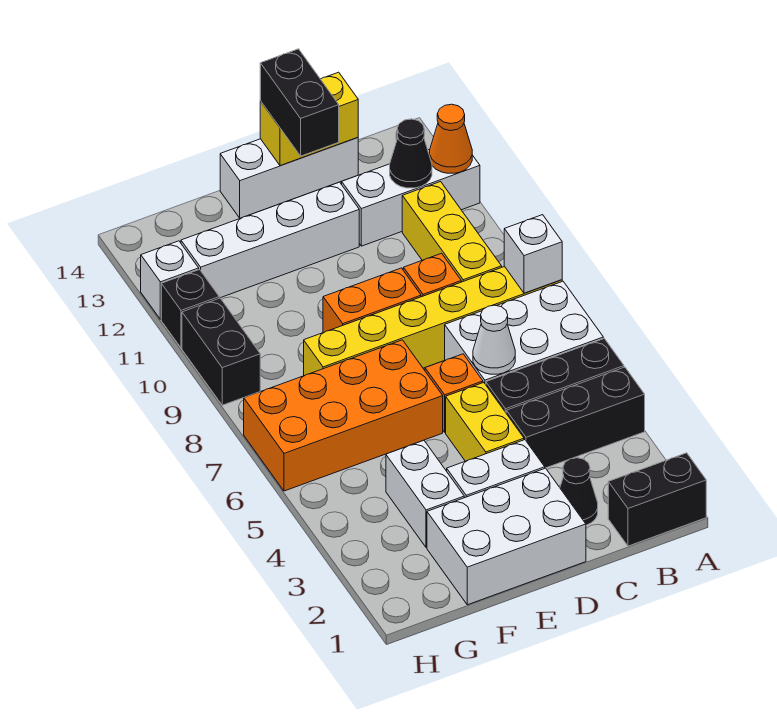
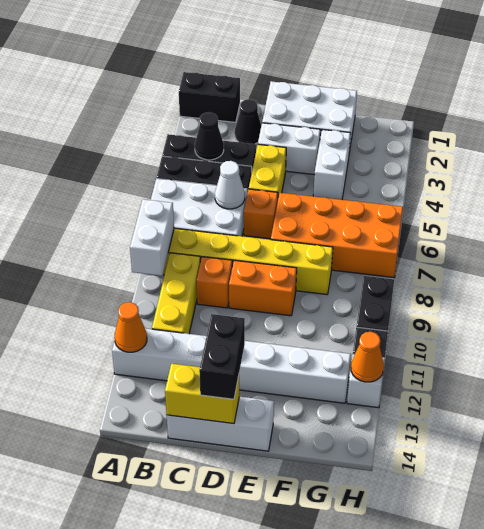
white brick A8 level 2 -> white brick A8:A9 level 2
black cone B12 level 2 -> black cone B4 level 2
none -> orange cone H12 level 2

